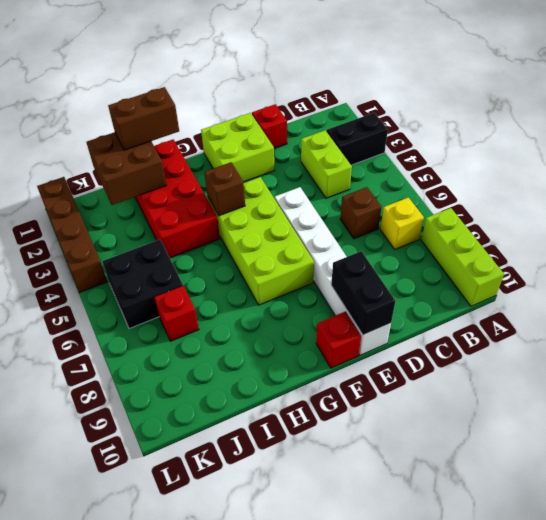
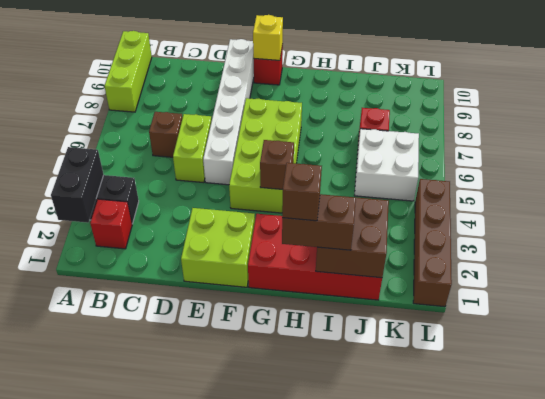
yellow brick B7 level 1 -> yellow brick F10 level 2
lime brick C3:C4 level 1 -> lime brick D5:D6 level 1
red brick D1 level 1 -> red brick B2 level 1
black brick E9:E10 level 2 -> black brick A2:A3 level 2
red brick H1:I4 level 1 -> red brick G1:J2 level 1
none -> brown brick H1 level 4
black brick J5:K6 level 1 -> white brick J5:K6 level 1

